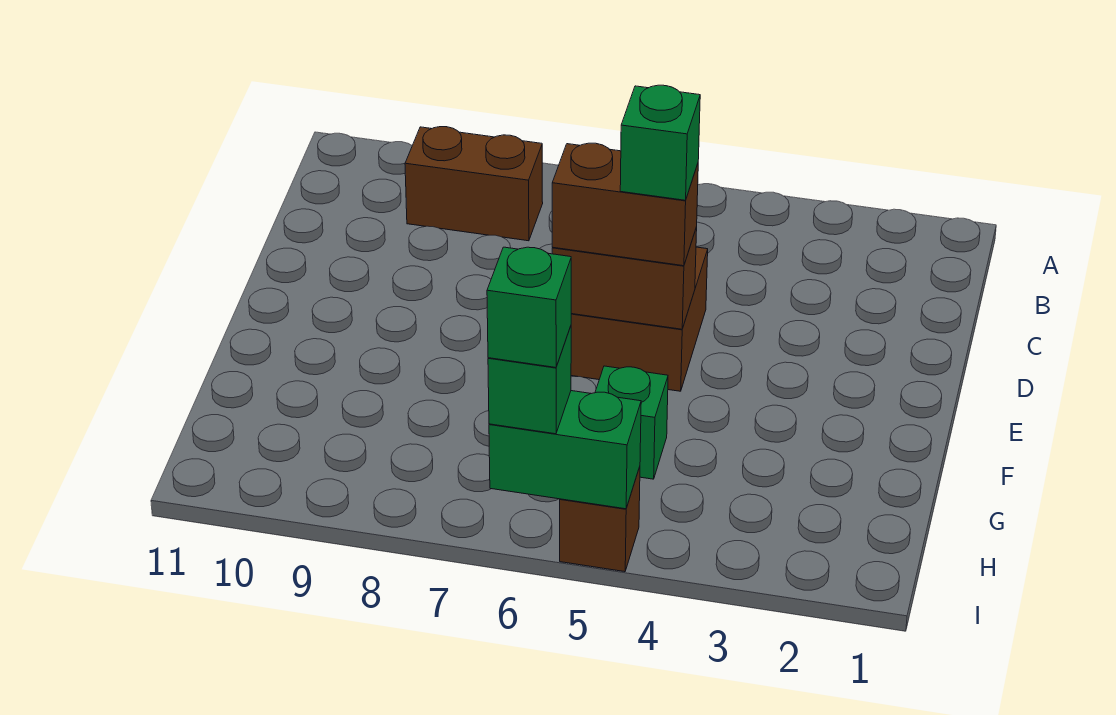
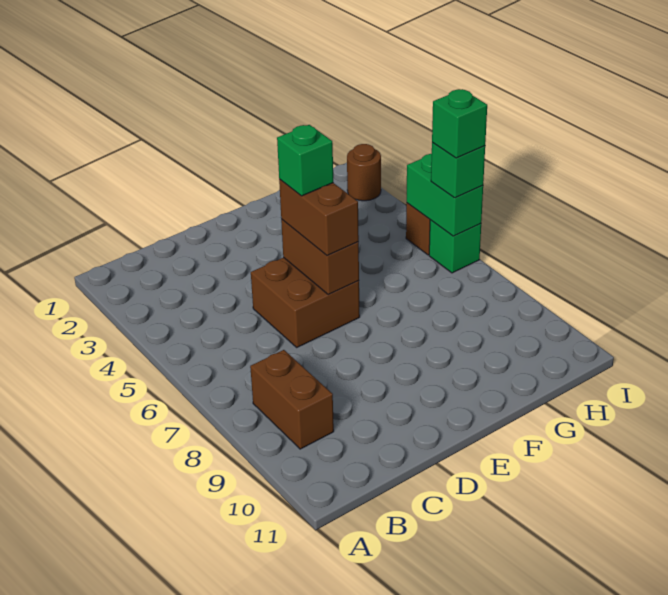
green brick G5 level 1 -> green brick I6 level 1
none -> brown round brick I2 level 1

